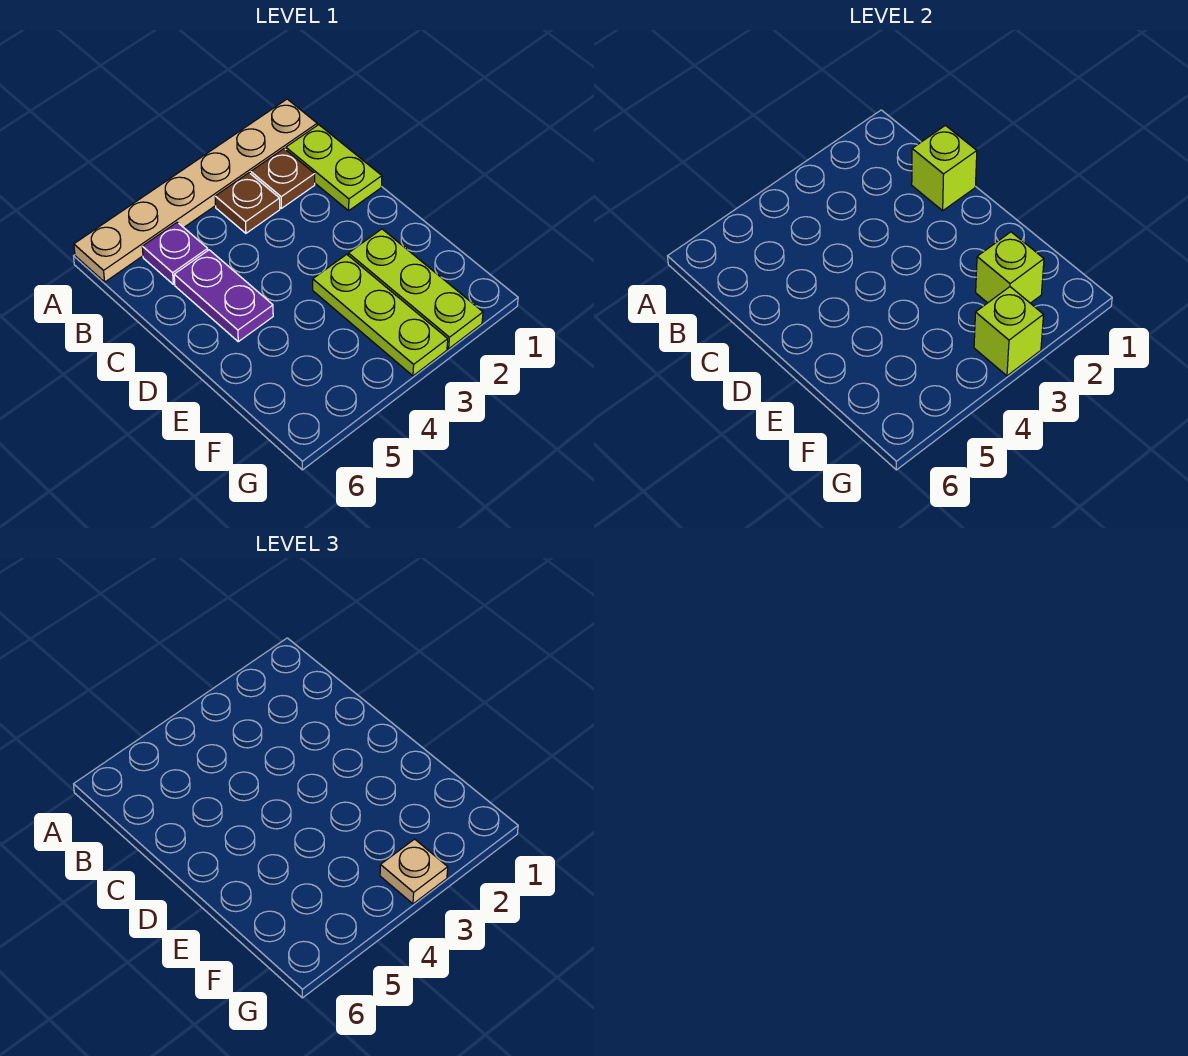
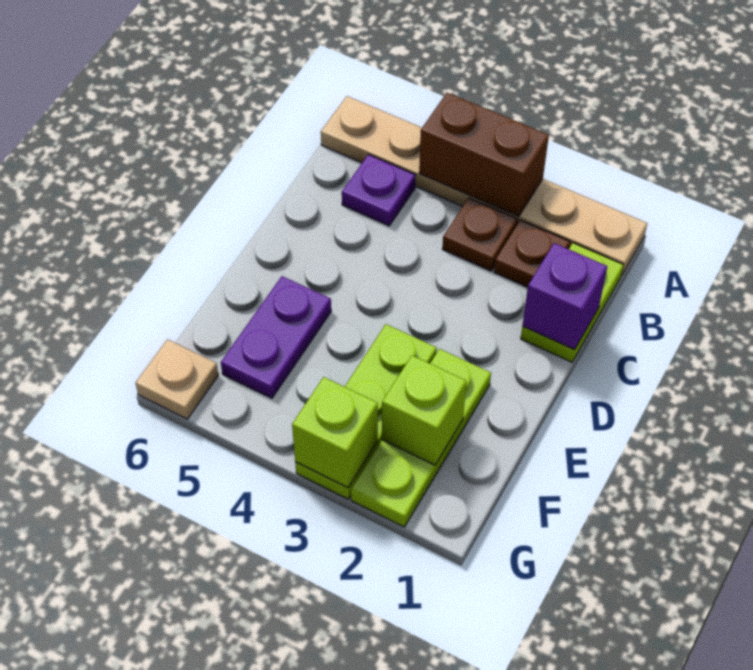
none -> brown brick A3:A4 level 2
lime brick C1 level 2 -> purple brick C1 level 2
purple plate C5:D5 level 1 -> purple plate E5:F5 level 1
tan plate G3 level 3 -> tan plate G6 level 1

